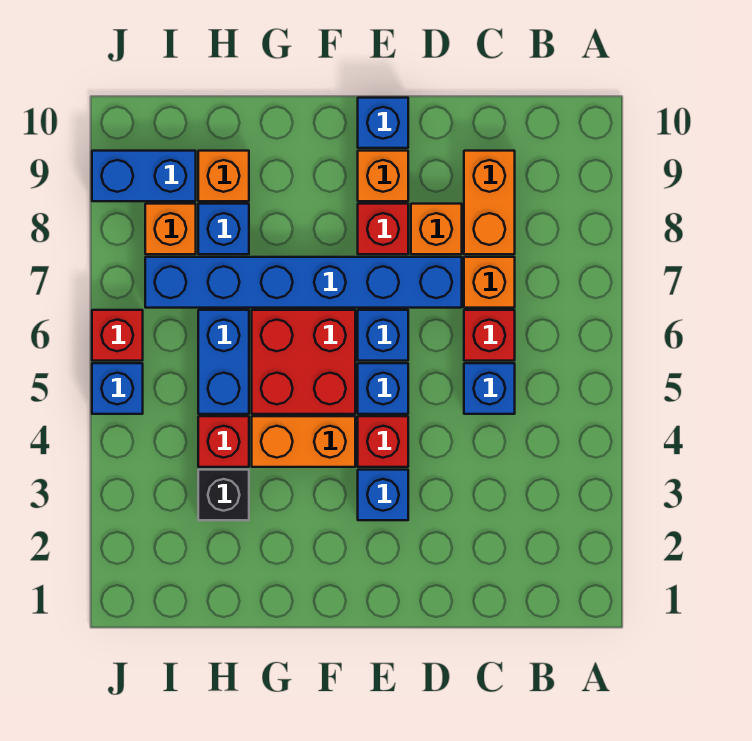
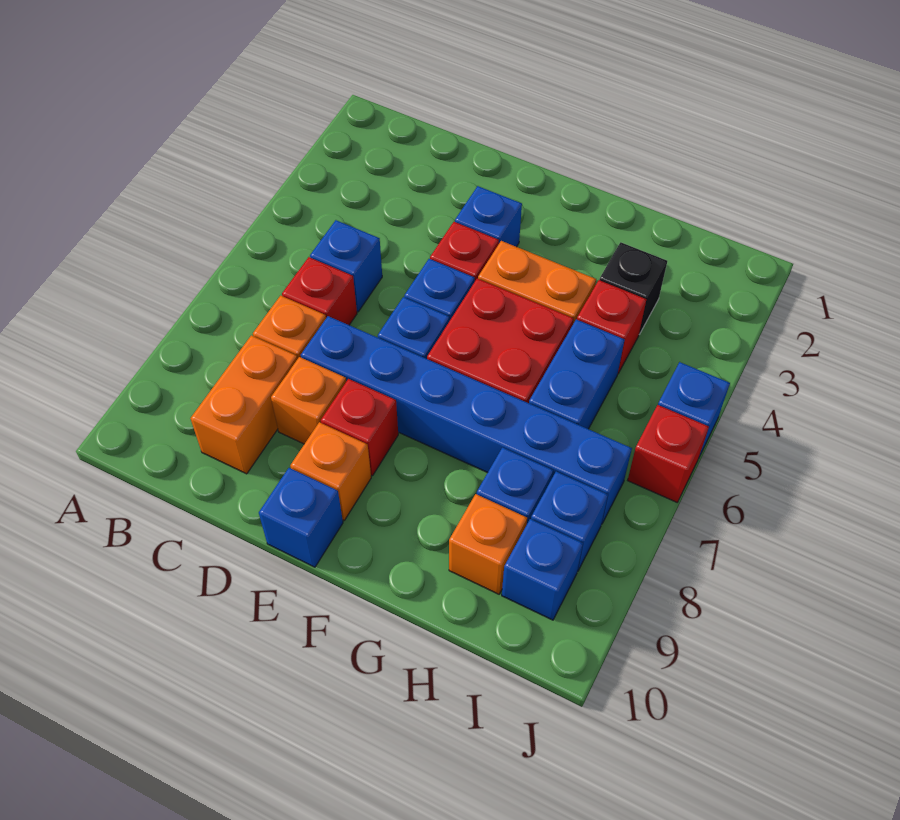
orange brick I8 level 1 -> blue brick I8 level 1
blue brick I9:J9 level 1 -> blue brick I9 level 1

